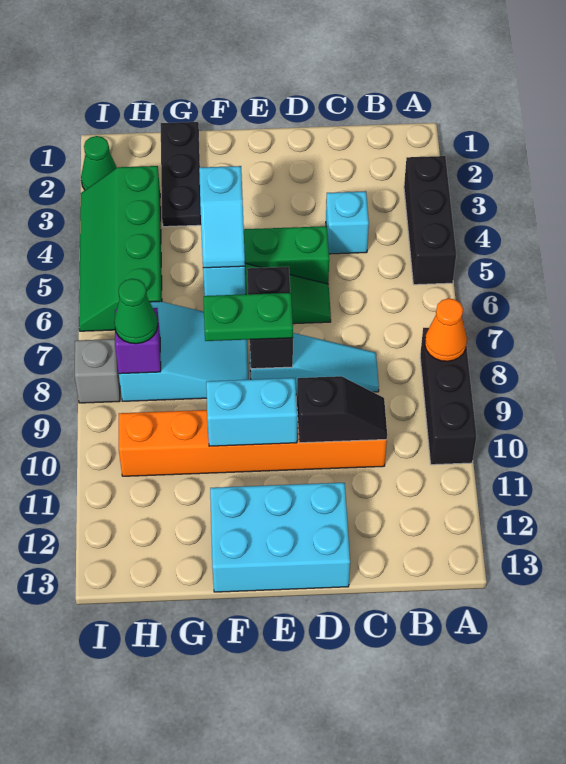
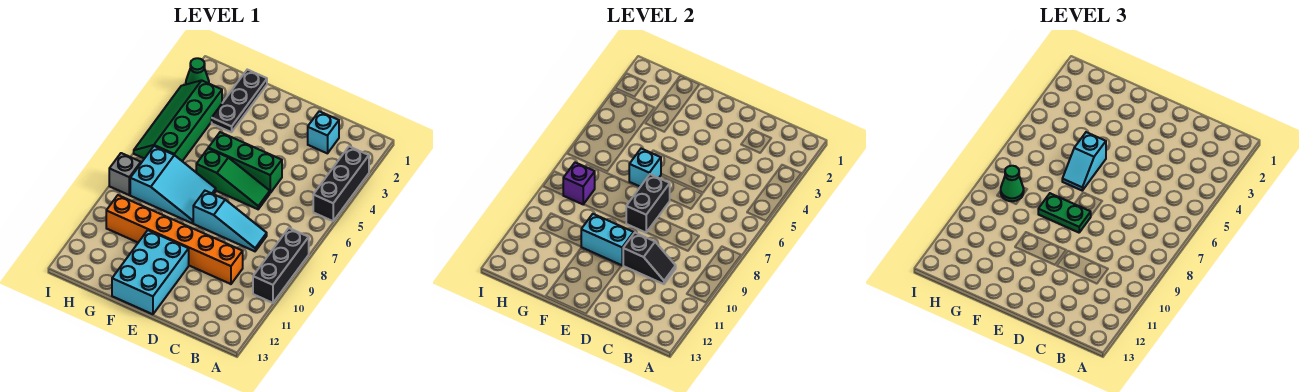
orange cone A8 level 2 -> none
cyan brick C4 level 1 -> cyan brick C2 level 1
cyan brick D12:F13 level 1 -> cyan brick E11:F13 level 1

